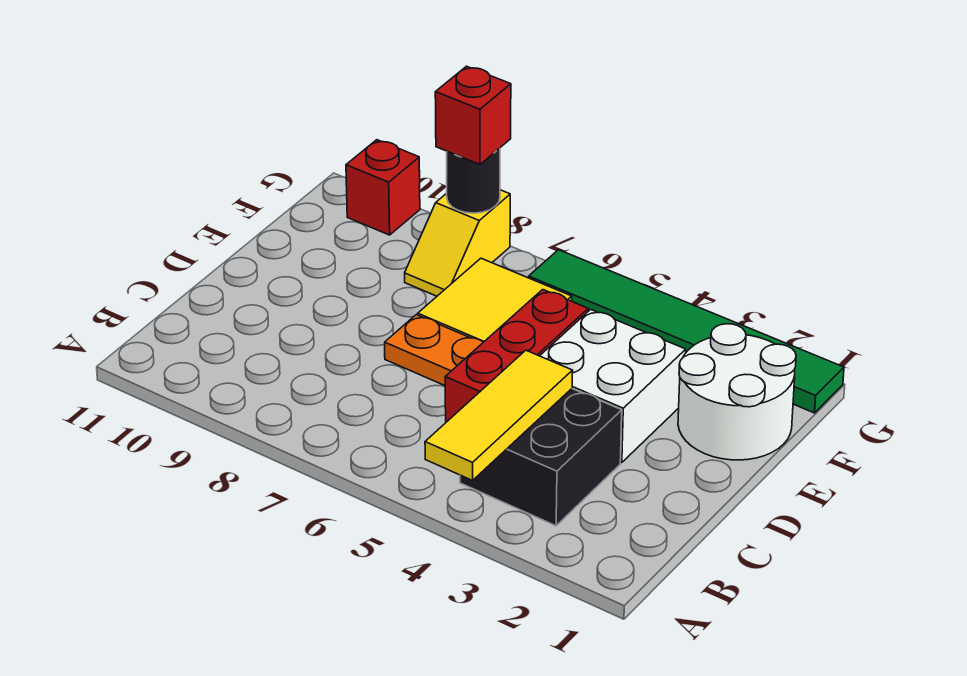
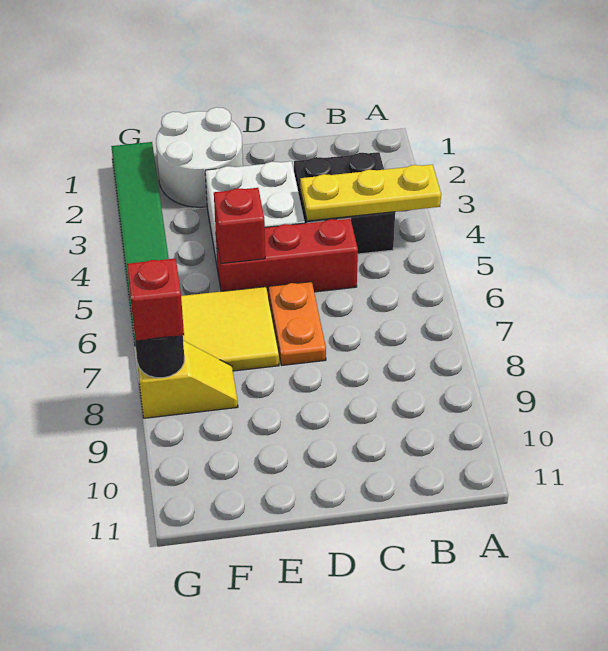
yellow tile A4:C4 level 2 -> yellow plate A4:C4 level 2
red brick G10 level 1 -> red brick E5 level 2

